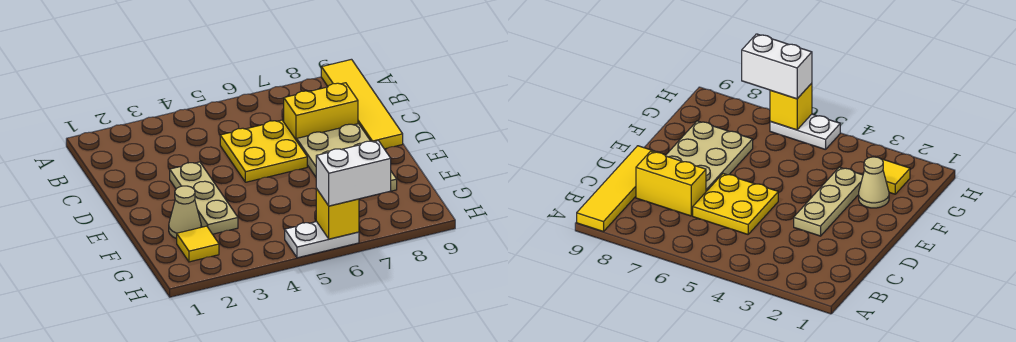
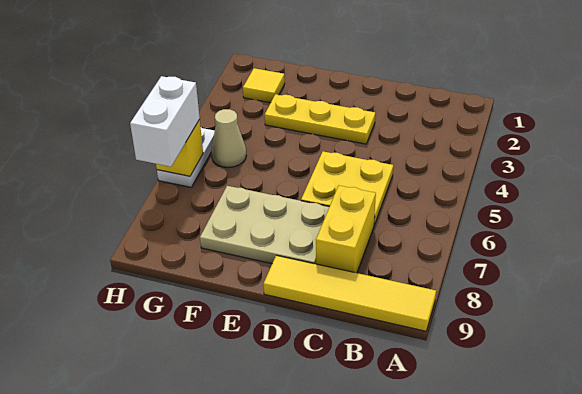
tan plate D3:F3 level 1 -> yellow plate D3:F3 level 1
tan cone F2 level 1 -> tan cone G5 level 1

